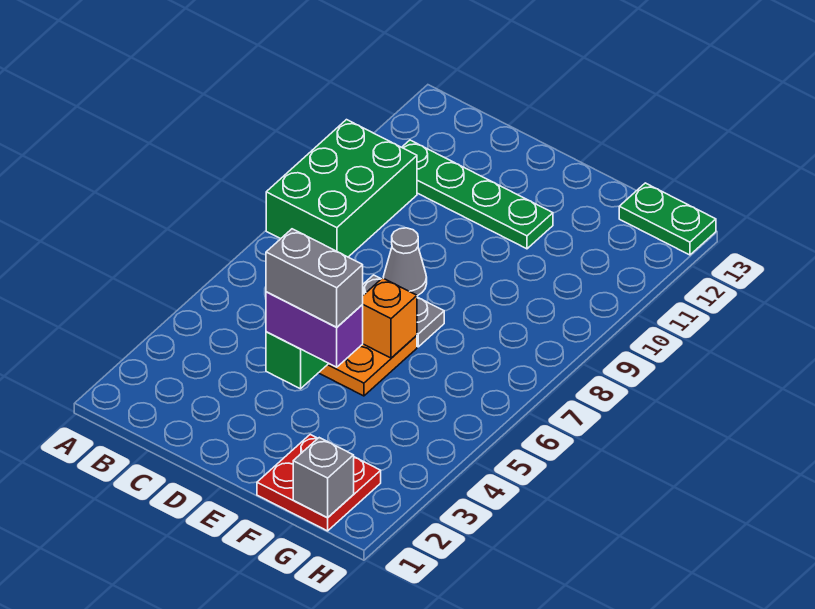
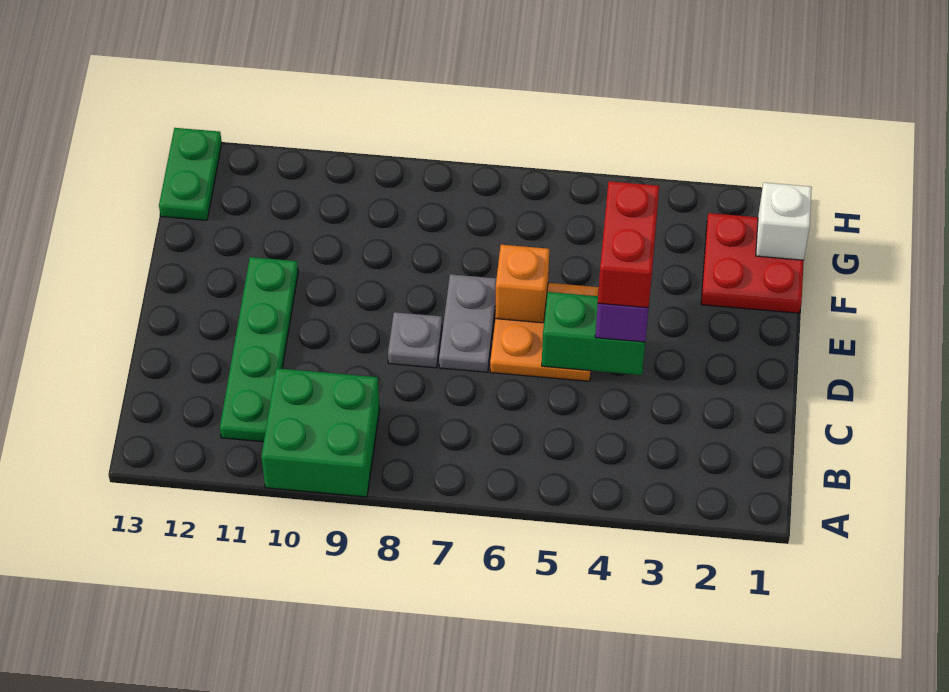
green brick A8:B10 level 1 -> green brick A9:B10 level 1
grey brick D4:E4 level 4 -> red brick D4:E4 level 4
grey cone D8 level 1 -> grey plate D8 level 1
grey brick G1 level 2 -> white brick G1 level 2

